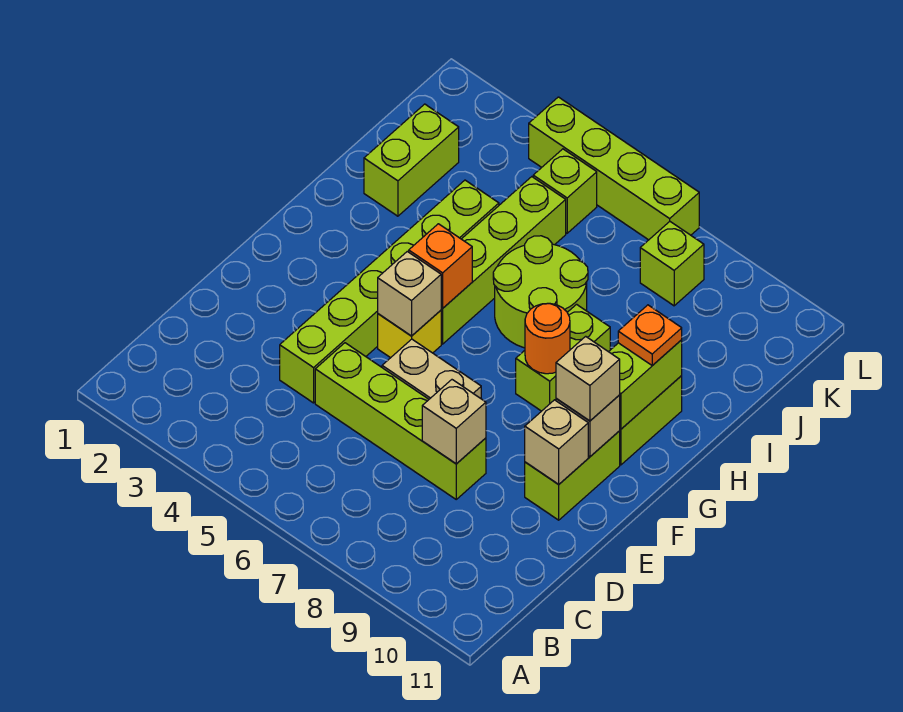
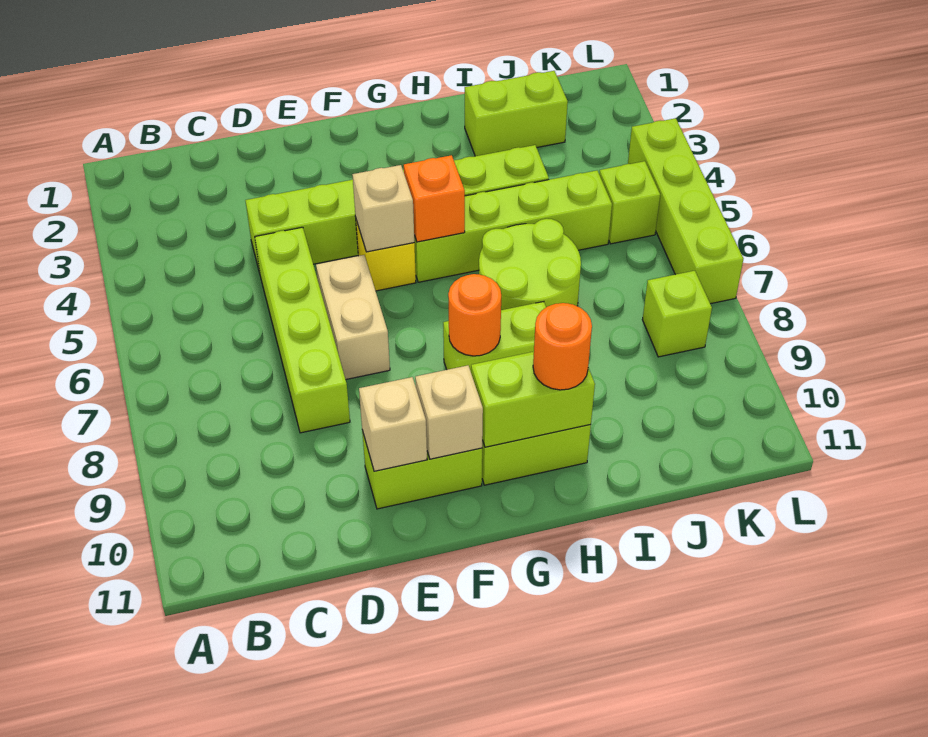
tan brick D8 level 2 -> none
tan brick F10 level 3 -> none
orange plate H10 level 3 -> orange round brick H10 level 3

